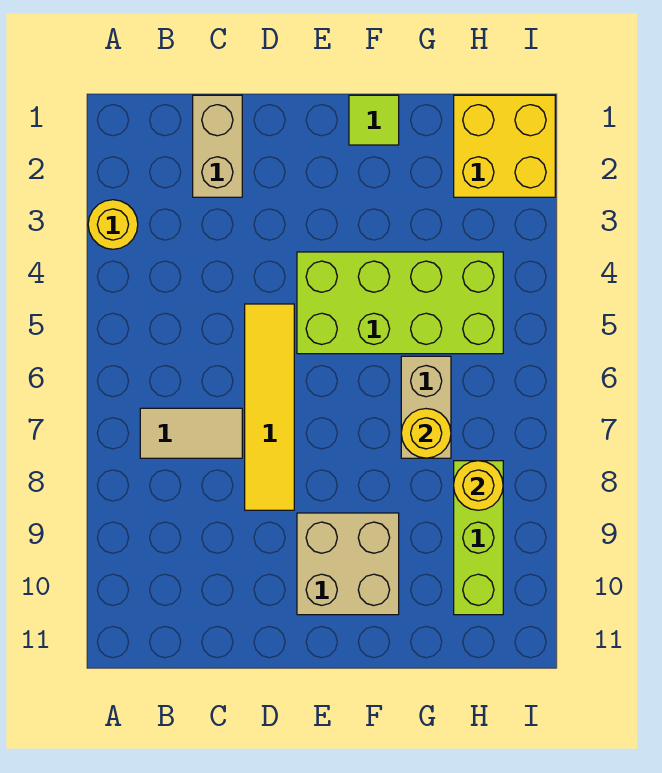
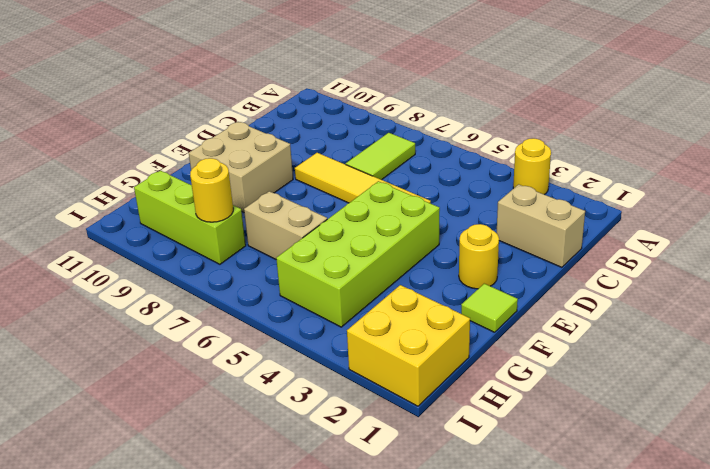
tan tile B7:C7 level 1 -> lime tile B7:C7 level 1
yellow round brick G7 level 2 -> yellow round brick E2 level 1

